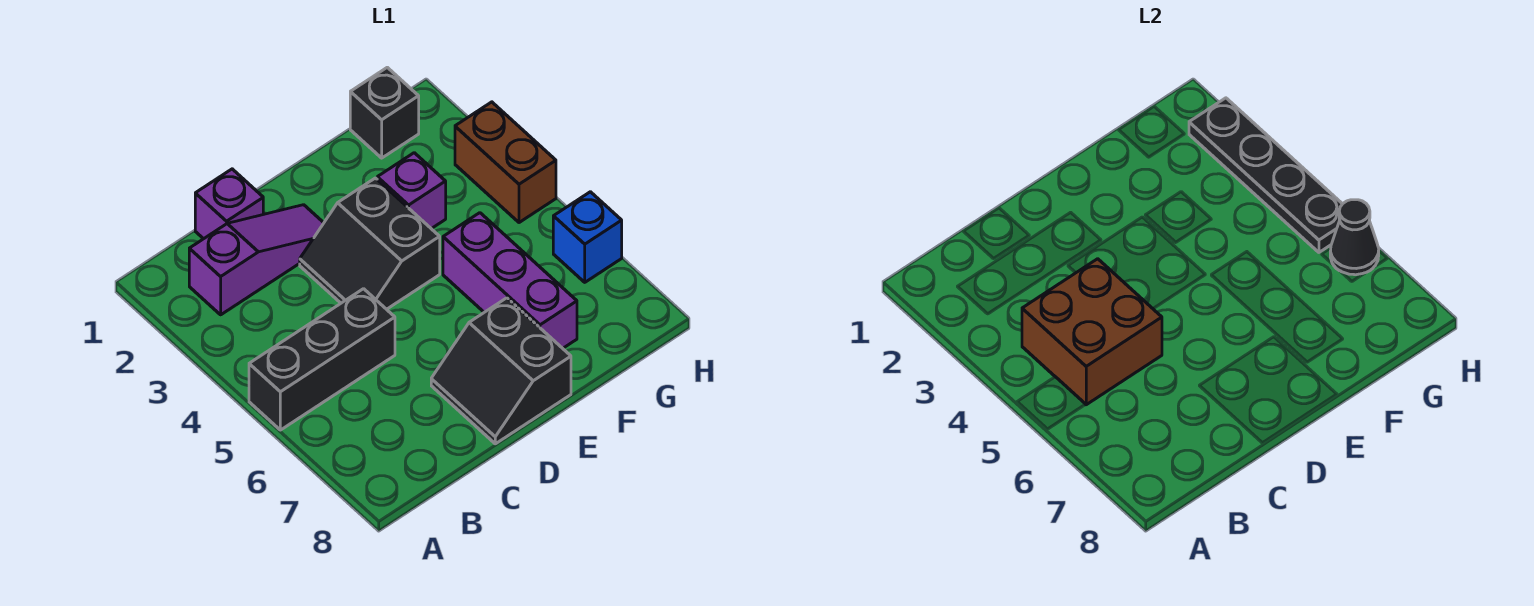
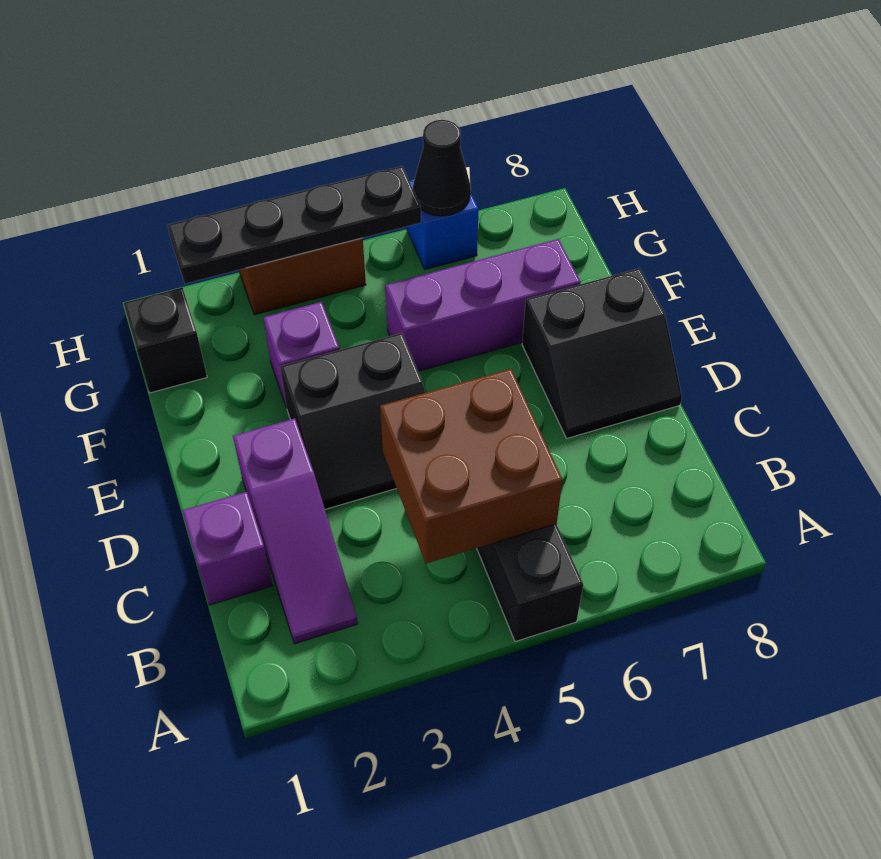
purple slope B2:D2 level 1 top B -> purple slope B2:D2 level 1 top D

